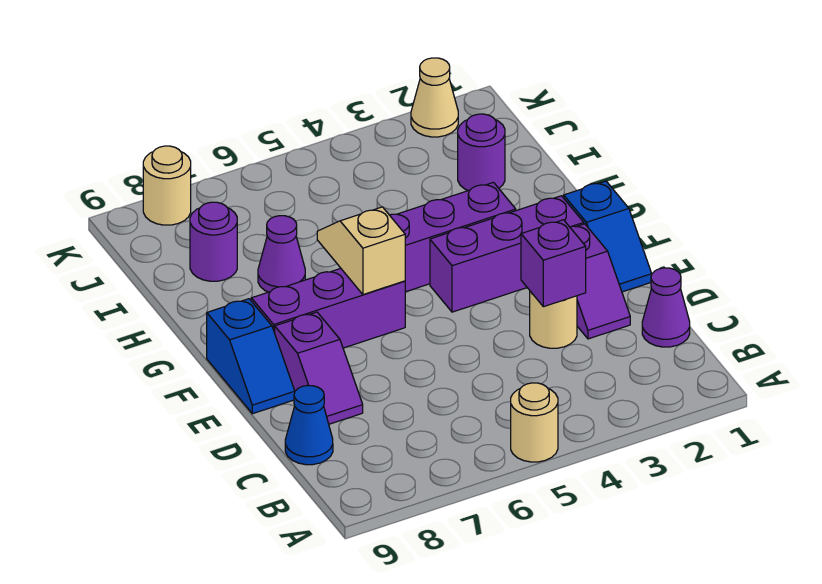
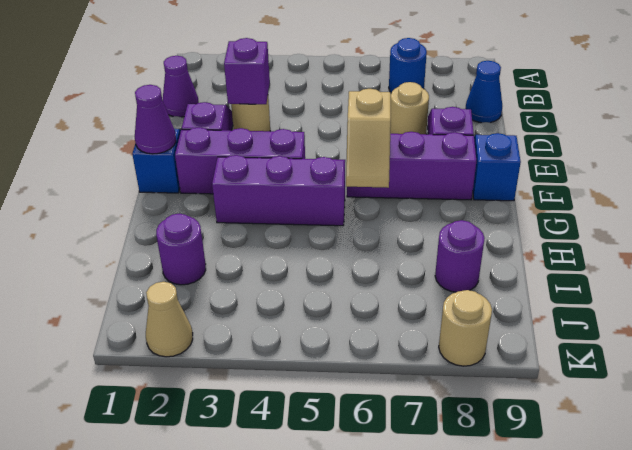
tan round brick A5 level 1 -> tan round brick D7 level 1
none -> blue round brick B7 level 1
purple cone H7 level 1 -> purple cone F1 level 2

